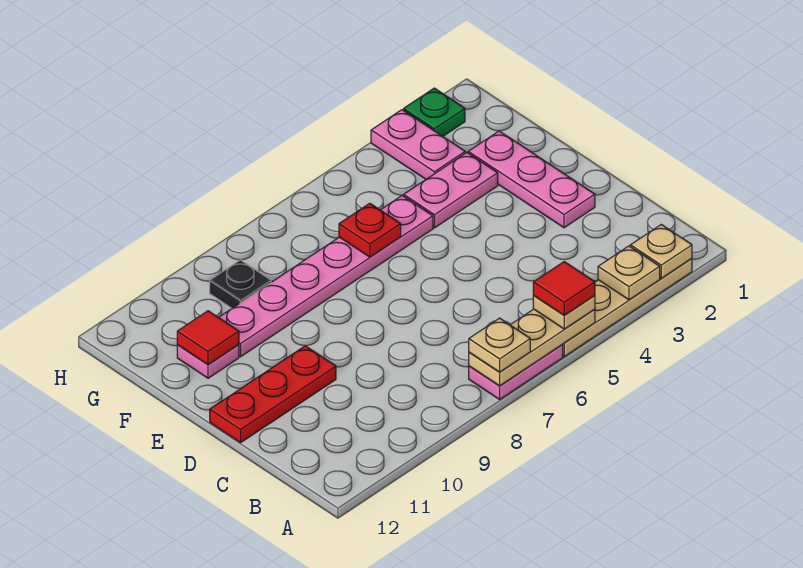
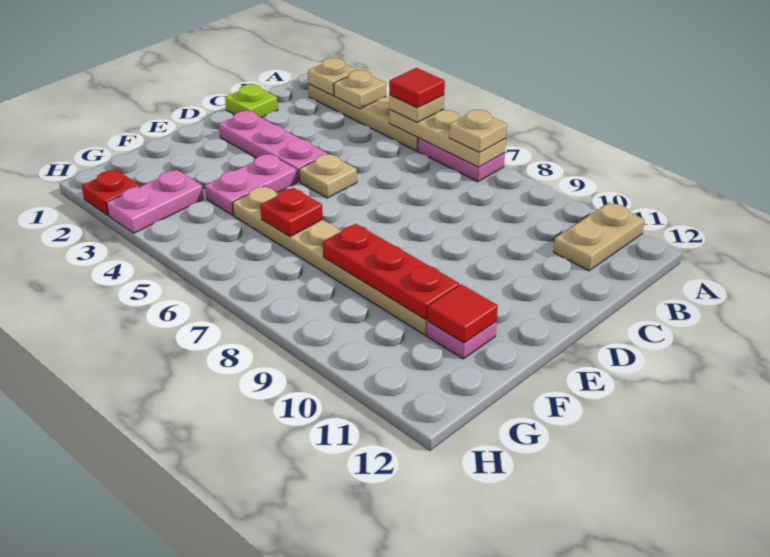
none -> tan plate A11:B11 level 1
none -> lime plate C1 level 1
pink plate D2:F2 level 1 -> pink plate D2:D4 level 1
none -> tan plate D5 level 1
red plate D10:D12 level 1 -> red plate F8:F10 level 2
pink plate F3:F4 level 1 -> pink plate E4:F4 level 1
pink plate F5:F10 level 1 -> tan plate F5:F10 level 1
black plate G9 level 1 -> none
green plate H2 level 1 -> red plate H2 level 1

